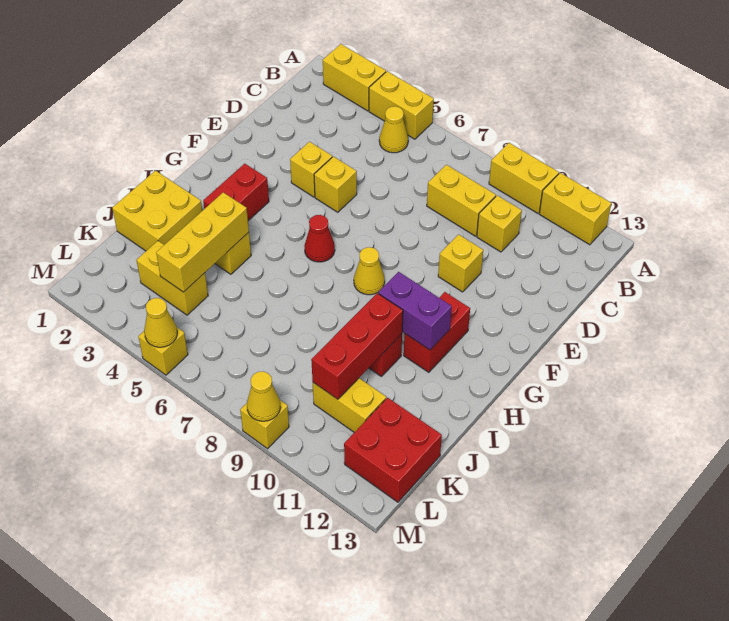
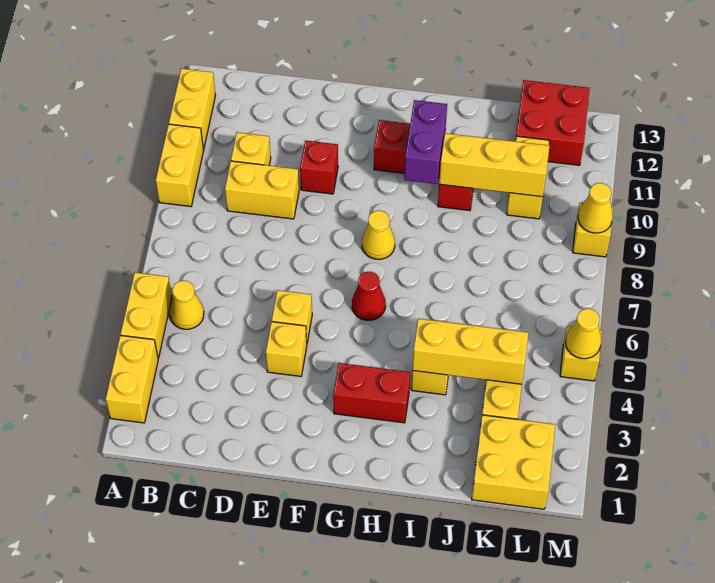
yellow brick C8:C9 level 1 -> yellow brick C9:D9 level 1
yellow brick E10 level 1 -> red brick E10 level 1
yellow brick I1:J2 level 1 -> yellow brick K1:L2 level 1
red brick I10:K10 level 2 -> yellow brick I10:K10 level 2

